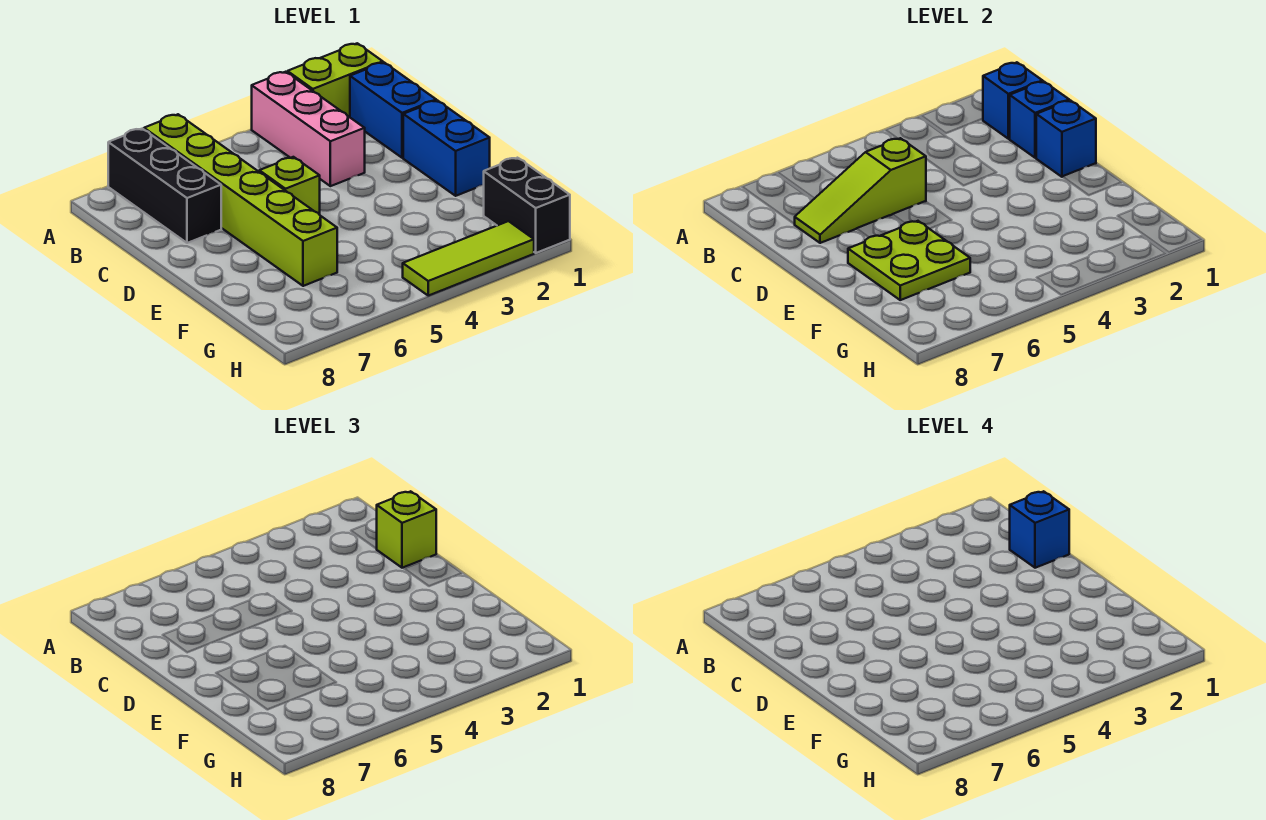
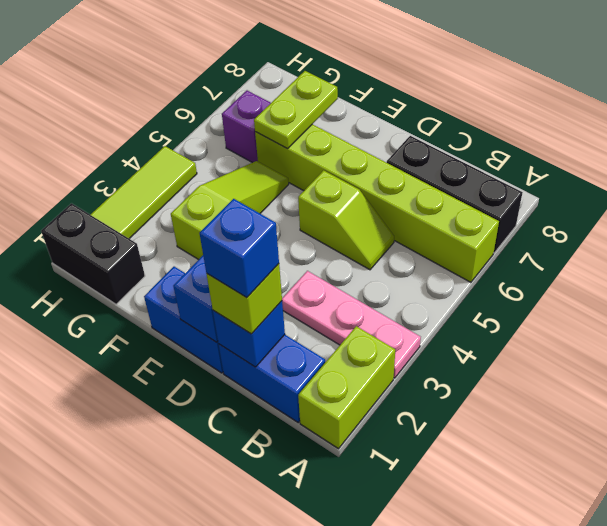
pink brick A3:C3 level 1 -> pink plate A3:C3 level 1
blue brick B1 level 2 -> none
lime slope C5:C7 level 2 top 5 -> lime slope F3:F5 level 1 top 3
lime plate E6:F7 level 2 -> lime plate F6:F7 level 2
none -> purple brick G6 level 1

